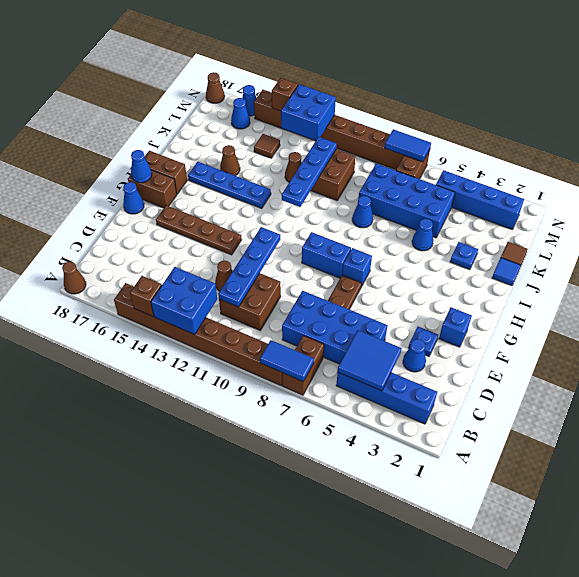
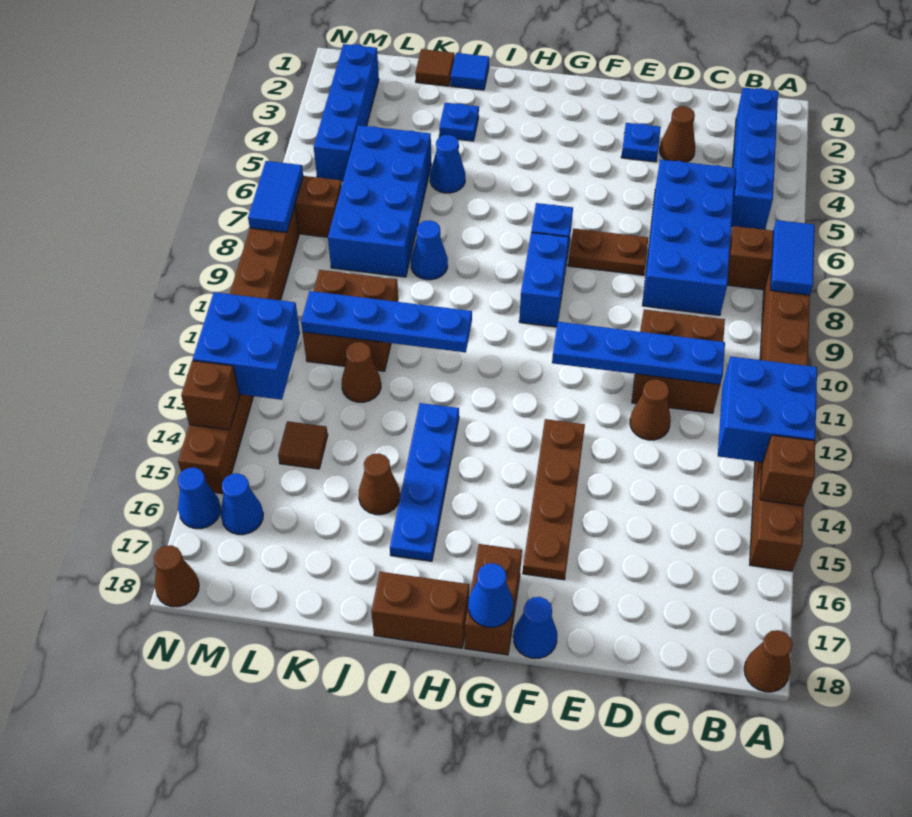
blue tile B4:C5 level 2 -> none
blue cone D3 level 1 -> brown cone D3 level 1
blue brick F2 level 1 -> none
brown brick H17:H18 level 1 -> brown brick H18:I18 level 1

